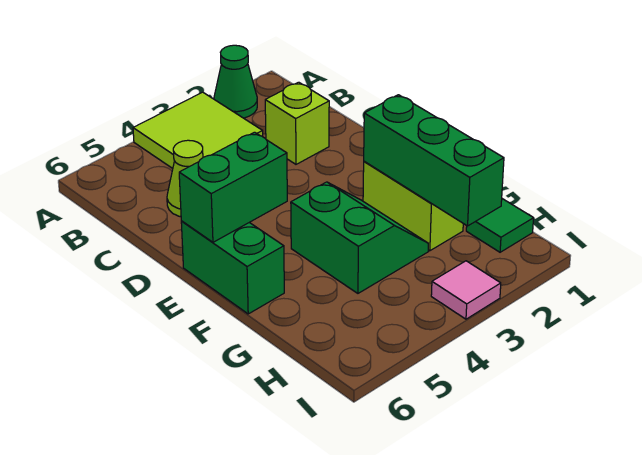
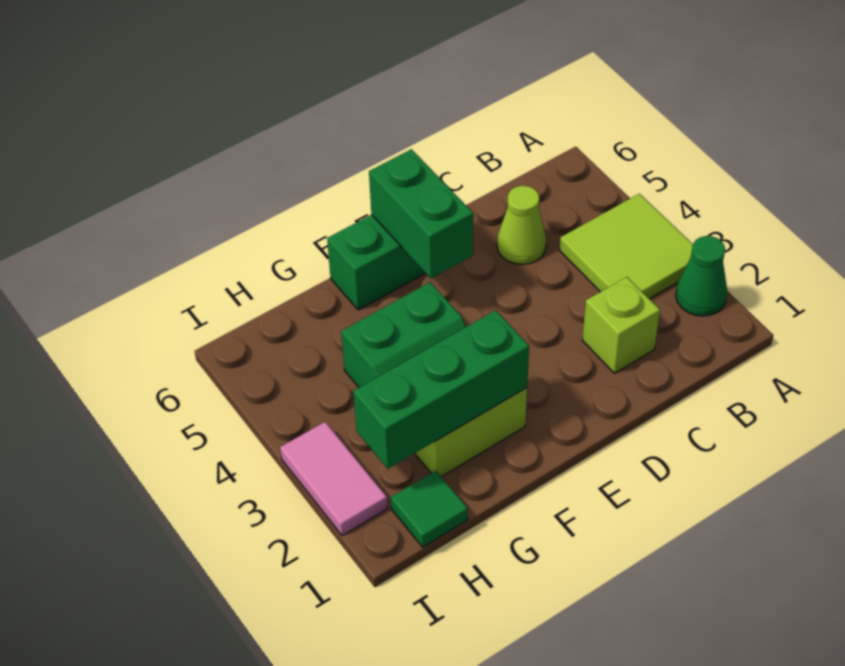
pink tile I3 level 1 -> pink tile I2:I3 level 1

